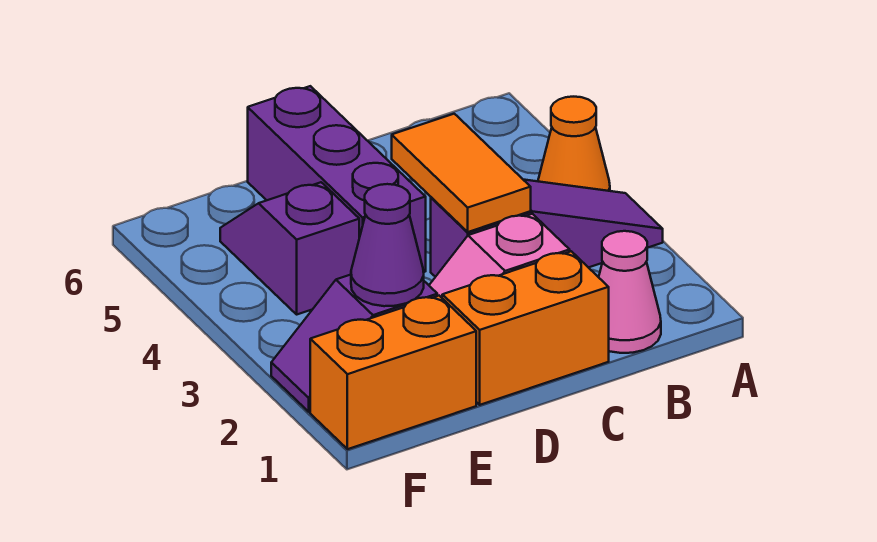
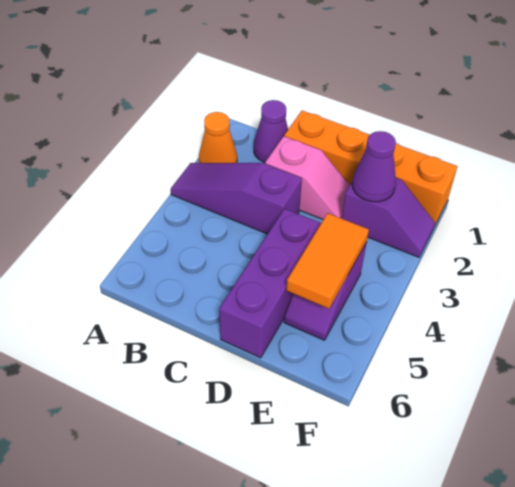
orange cone A4 level 1 -> orange cone A2 level 1
pink cone B1 level 1 -> purple cone B1 level 1
orange tile C3:C4 level 2 -> orange tile E4:E5 level 2

